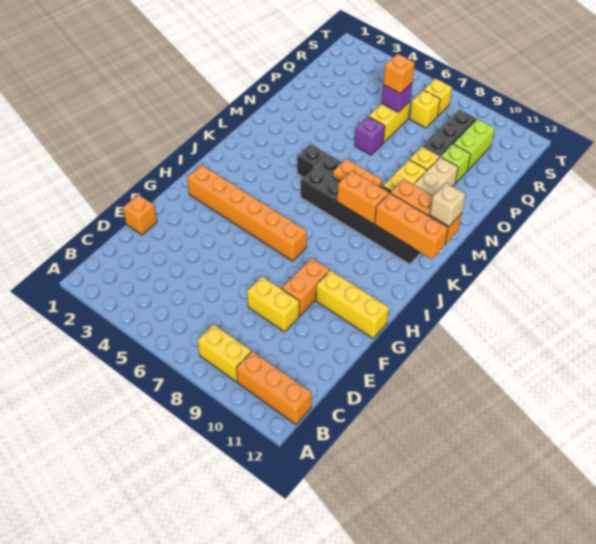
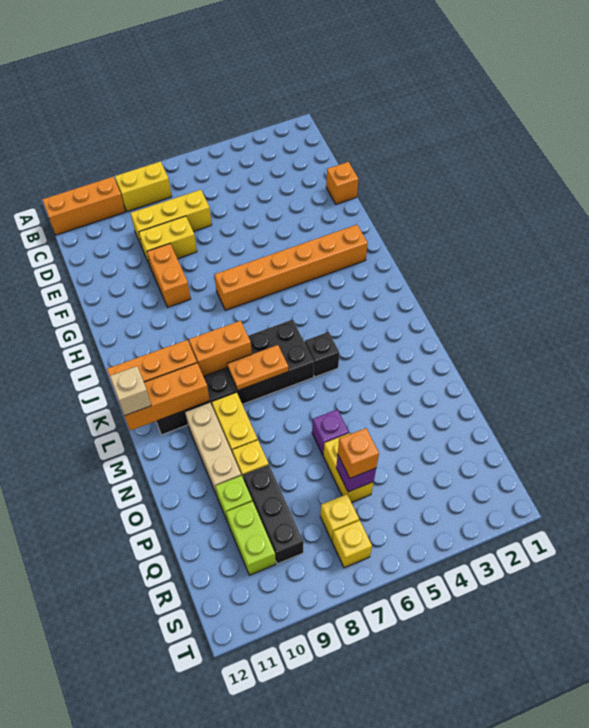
yellow brick G10:G12 level 1 -> yellow brick D7:D9 level 1

